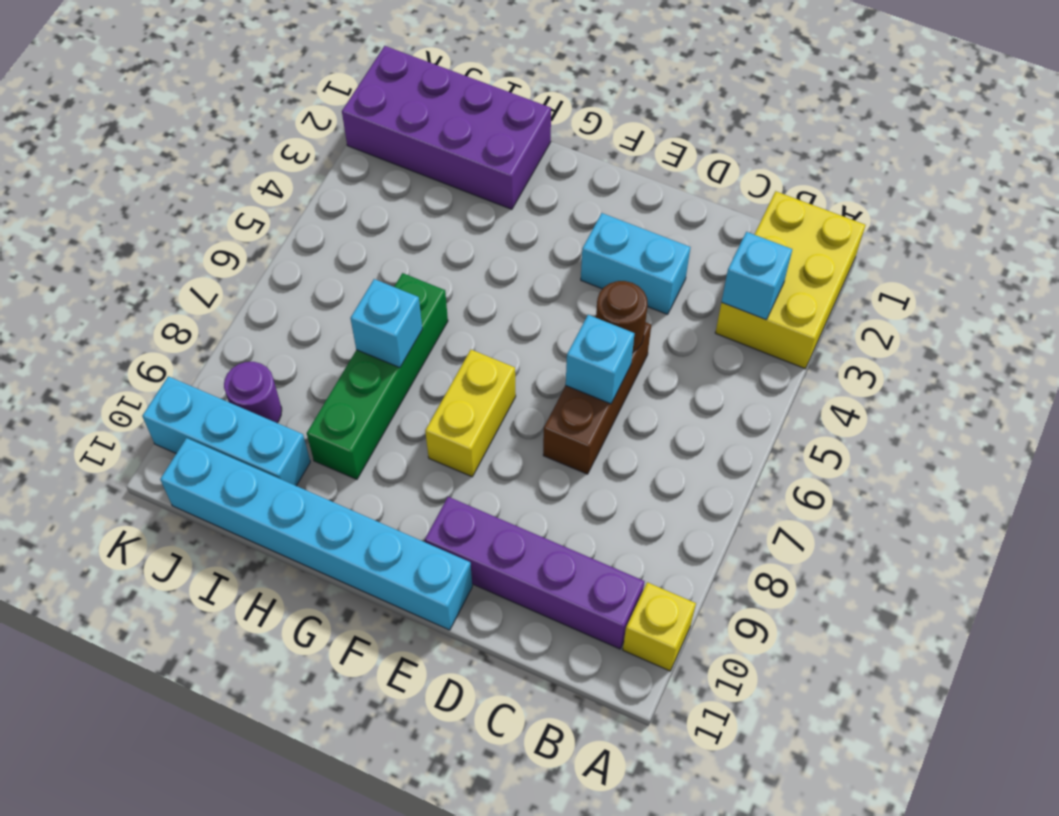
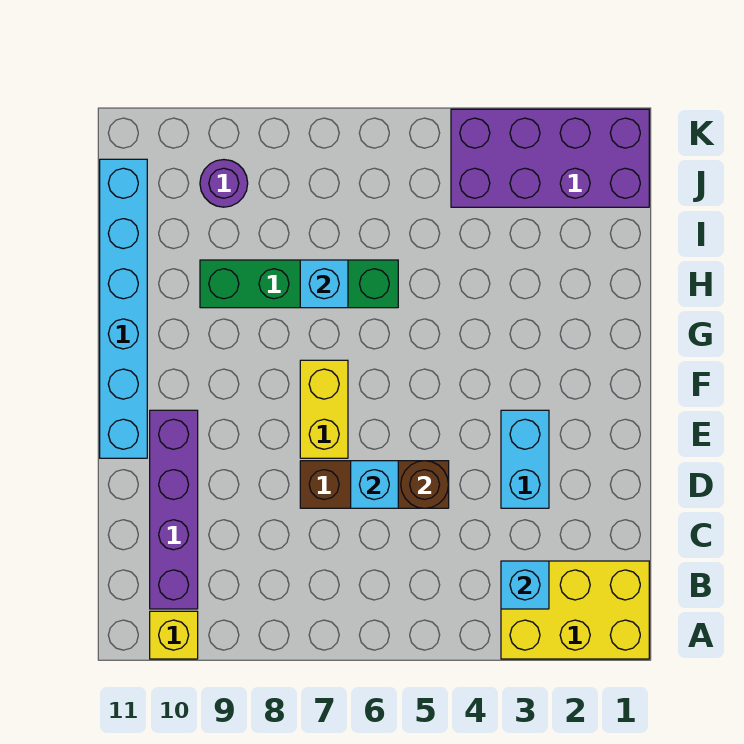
yellow brick F7:F8 level 1 -> yellow brick E7:F7 level 1
purple brick H1:K2 level 1 -> purple brick J1:K4 level 1
cyan brick I10:K10 level 1 -> none

